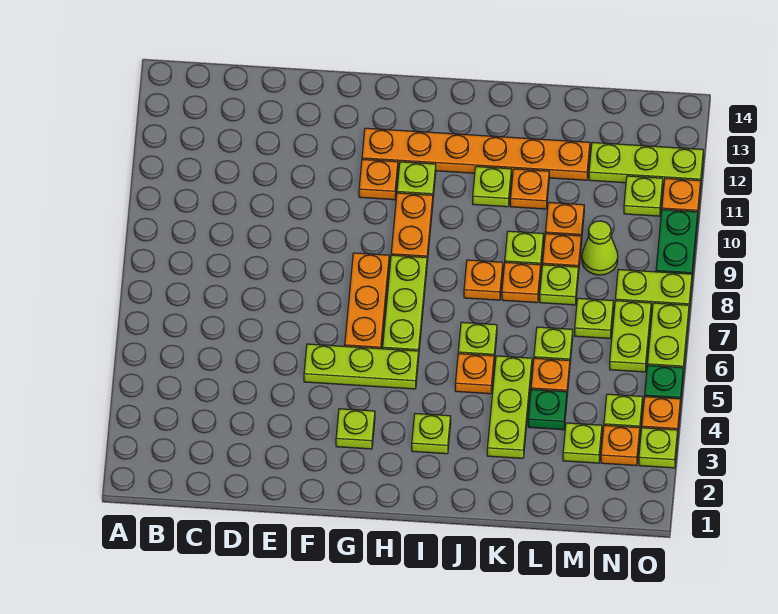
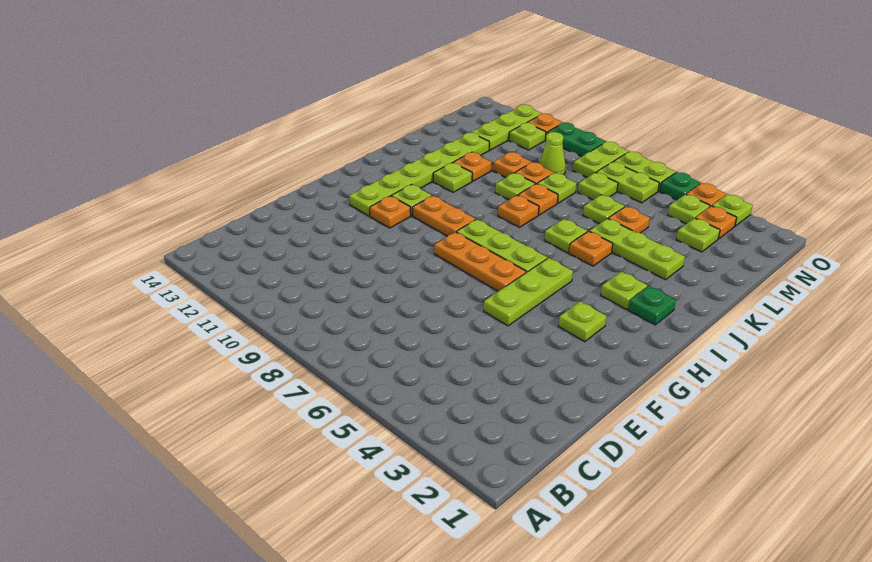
orange plate G12:L12 level 1 -> lime plate G12:L12 level 1
green plate L4 level 1 -> green plate I2 level 1

